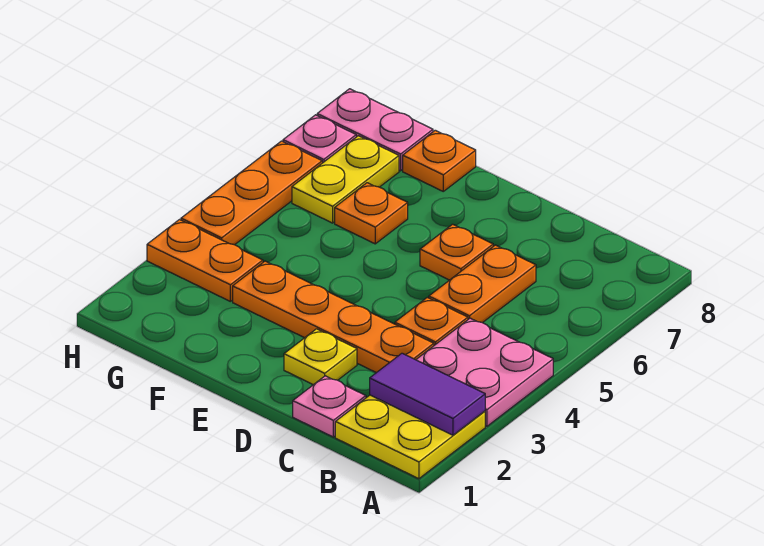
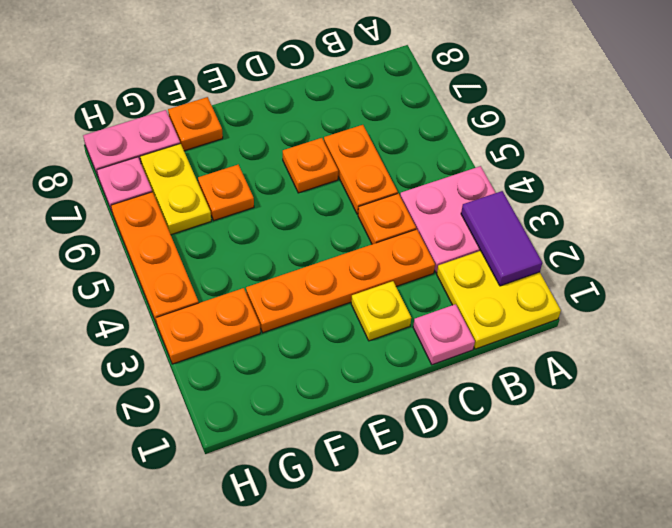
purple tile A2:B2 level 2 -> purple tile A2:A3 level 2

